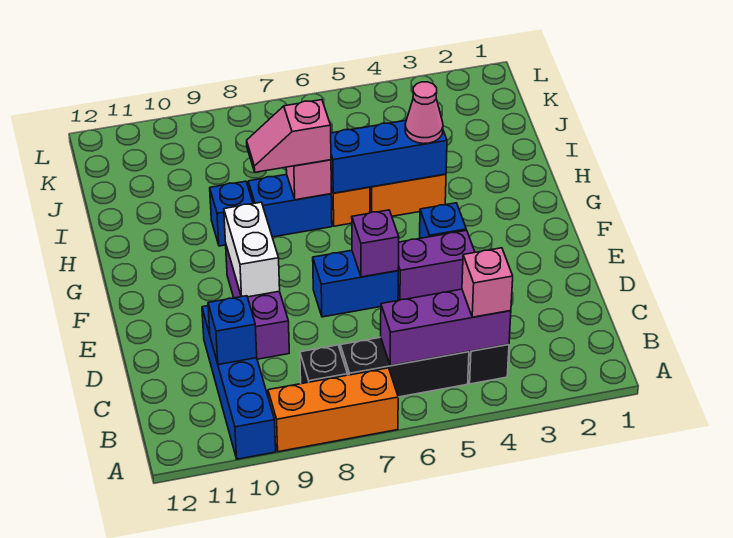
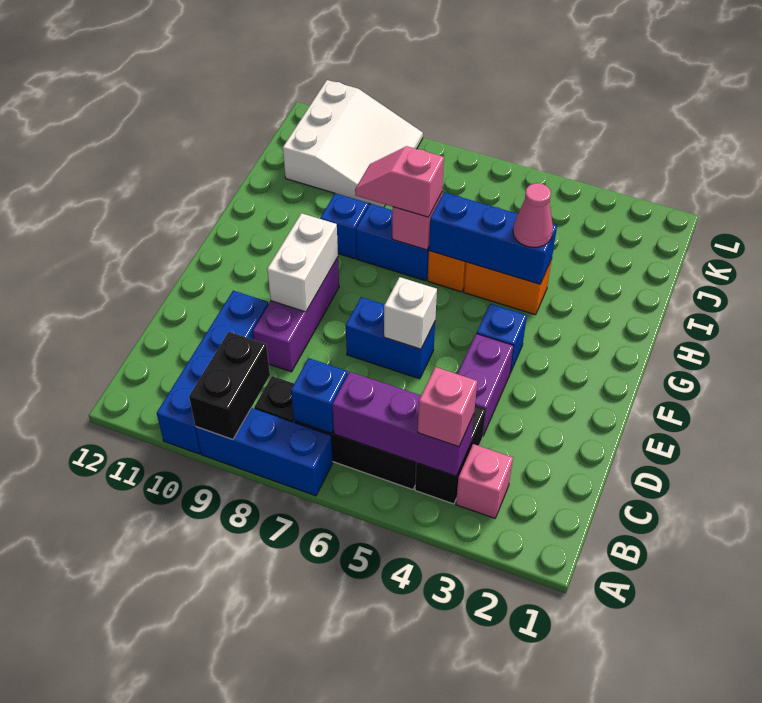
orange brick A7:A9 level 1 -> blue brick A7:A9 level 1
none -> black brick A9:B9 level 2
none -> pink brick B3 level 1
blue brick C10 level 2 -> blue brick B7 level 2
purple brick E4:E5 level 1 -> purple brick D4:E4 level 1
purple brick E6 level 2 -> white brick E6 level 2
none -> white slope J9:L11 level 1 top 11

